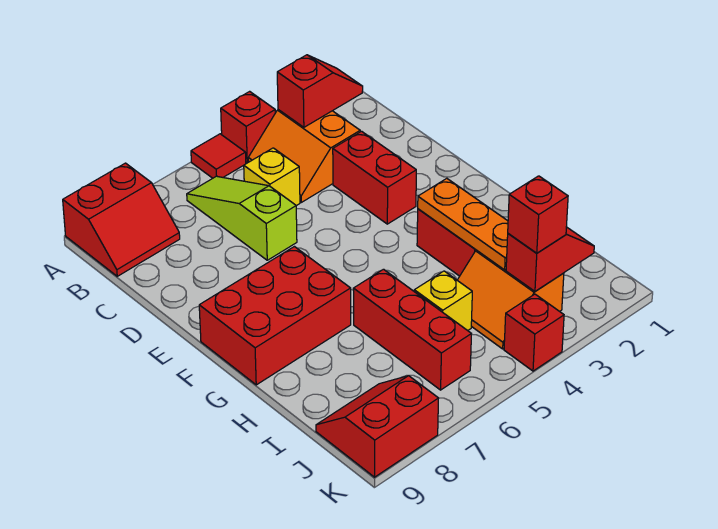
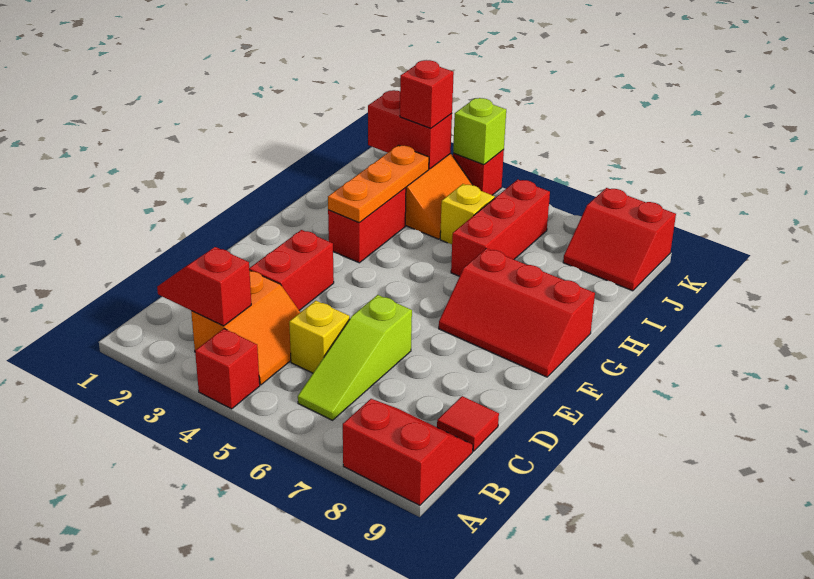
red tile A5 level 1 -> red tile C9 level 1
red brick F7:G9 level 1 -> red slope F7:G9 level 1 top G
red slope J2:J3 level 2 top 3 -> red brick J2:J3 level 2
none -> lime brick K4 level 2

